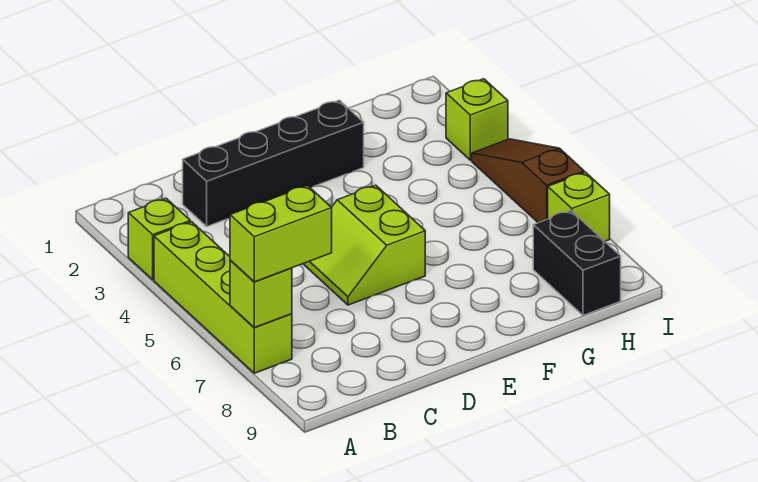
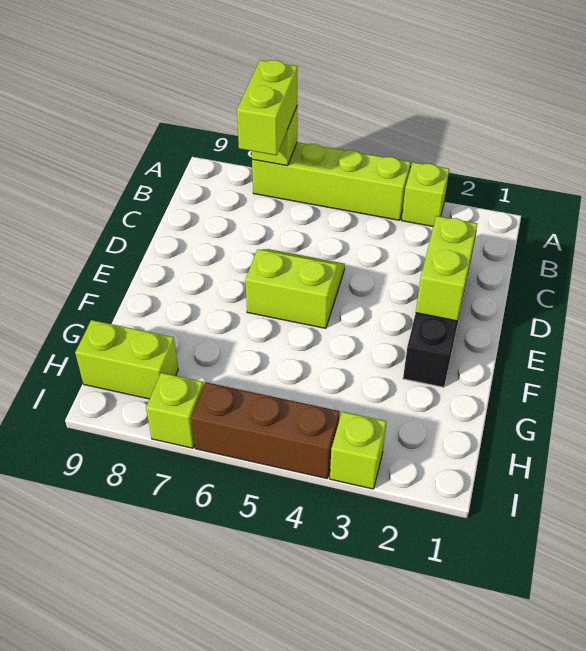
none -> lime brick D2:E2 level 2
black brick H8:H9 level 1 -> lime brick H8:H9 level 1
brown slope I4:I6 level 1 top 6 -> brown brick I4:I6 level 1

